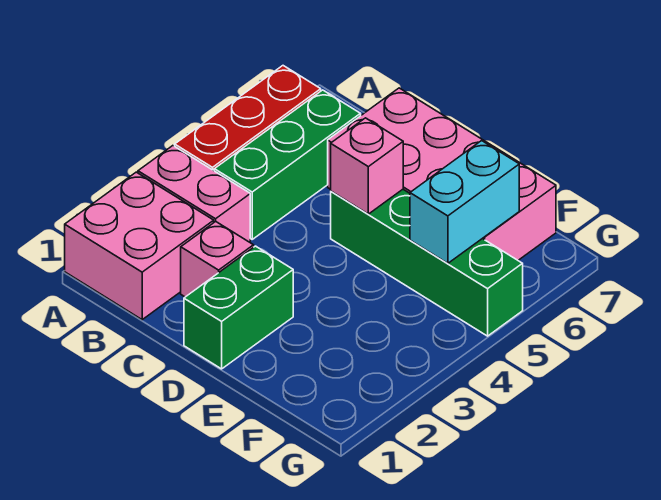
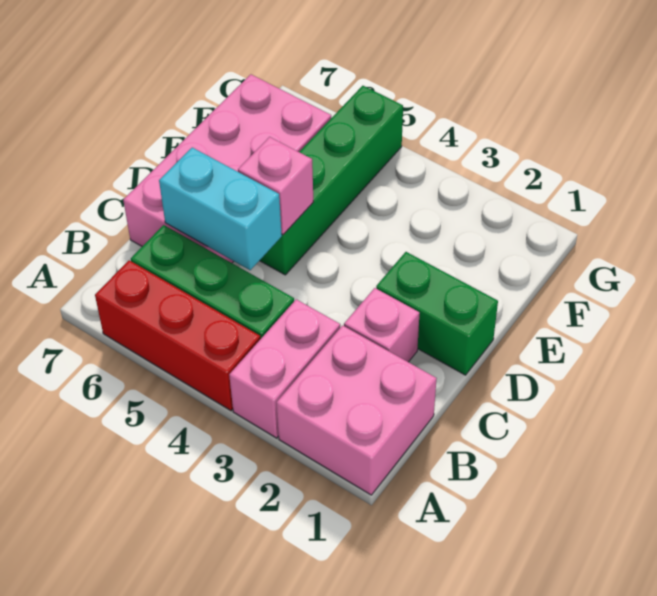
cyan brick F5:F6 level 2 -> cyan brick C5:C6 level 2

